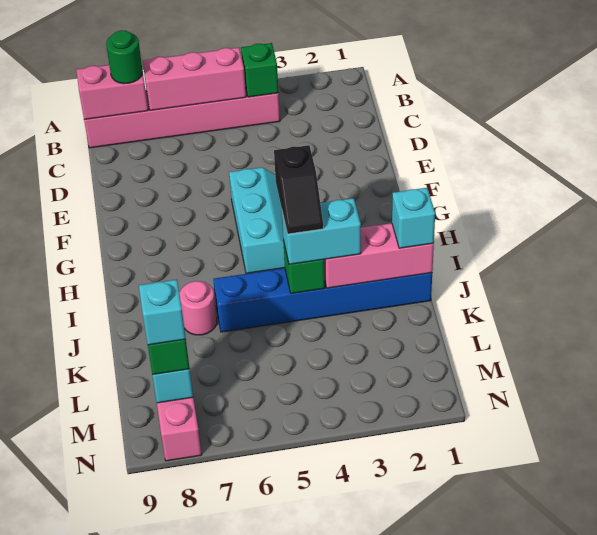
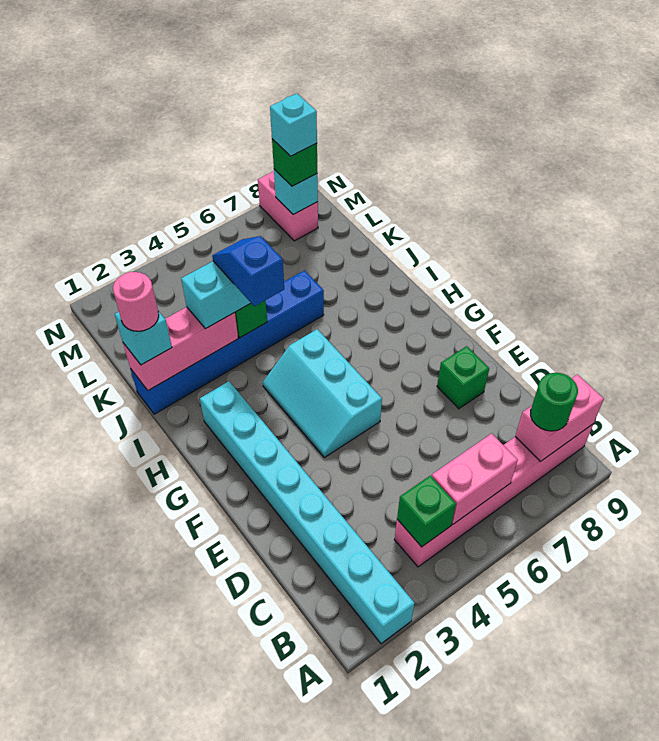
none -> cyan brick A2:H2 level 1
pink brick B5:B7 level 2 -> pink brick B5:B6 level 2
none -> green brick E8 level 1
black slope I4:J4 level 4 top I -> blue slope I4:J4 level 4 top I
pink round brick J7 level 1 -> pink round brick J1 level 4

